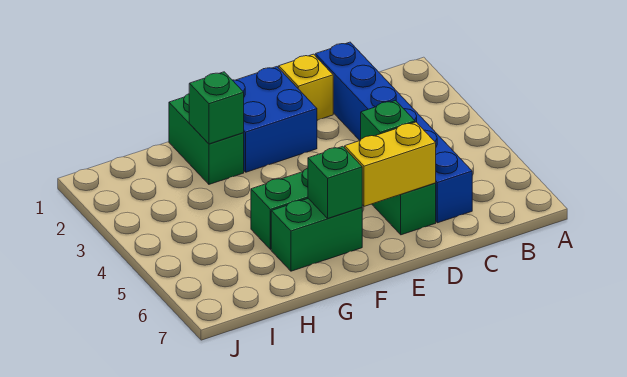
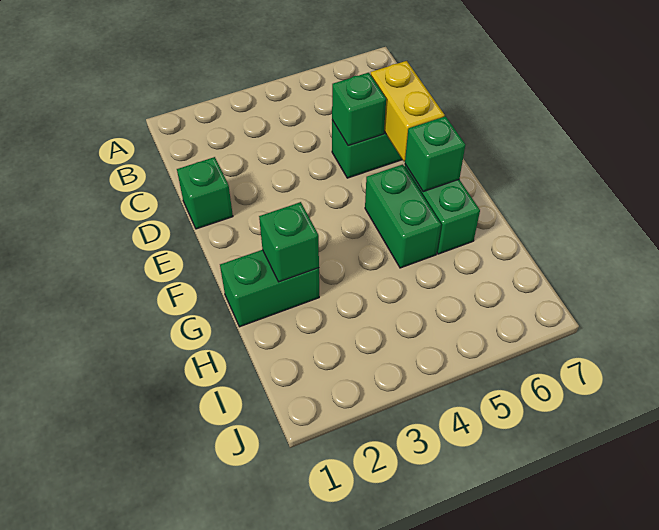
blue brick C1:C6 level 1 -> none
yellow brick D1 level 1 -> green brick D1 level 1
blue brick E1:F2 level 1 -> none

